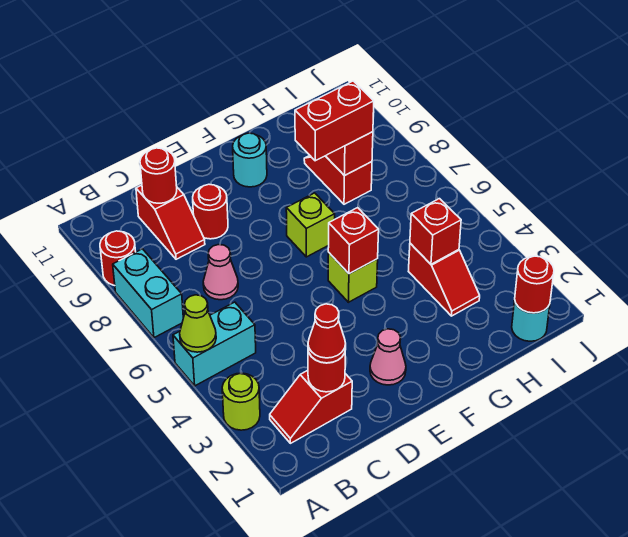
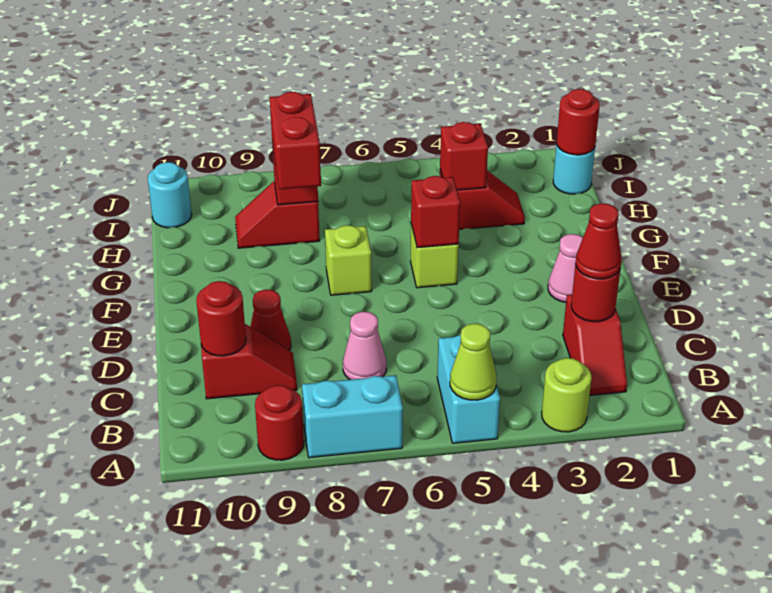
red round brick D9 level 1 -> red cone D9 level 1
cyan round brick F10 level 1 -> cyan round brick I11 level 1

